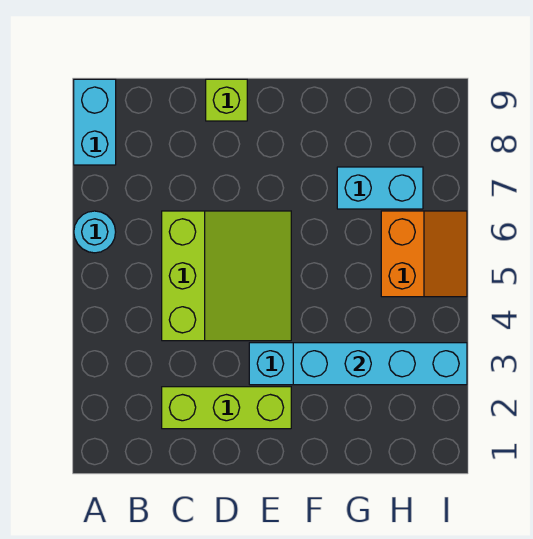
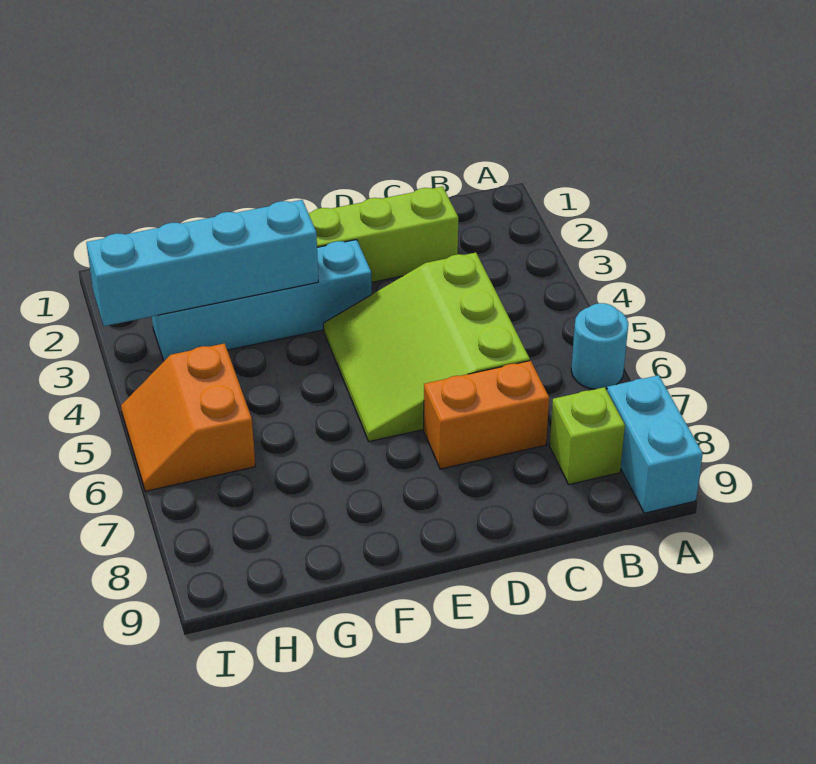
none -> orange brick C7:D7 level 1
lime brick D9 level 1 -> lime brick B8 level 1
cyan brick G7:H7 level 1 -> none

